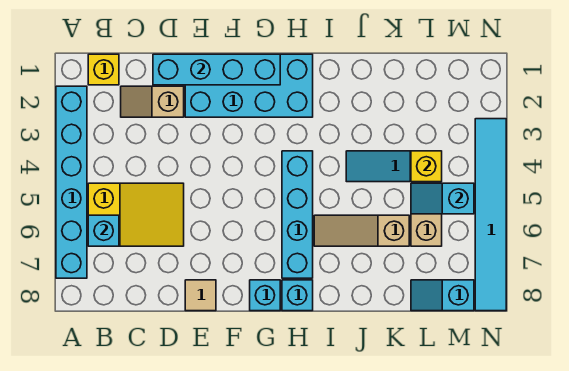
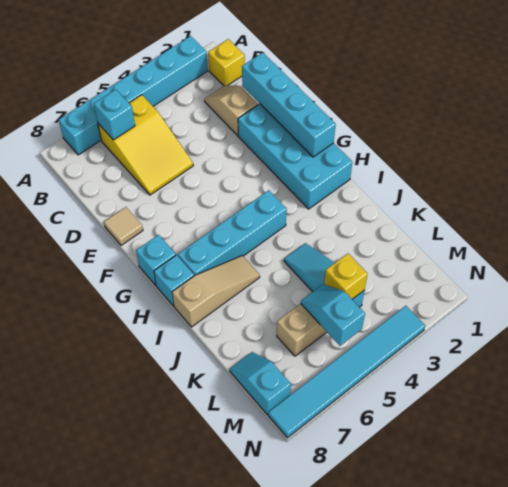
tan slope I6:K6 level 1 top K -> tan slope I6:I8 level 1 top 8

